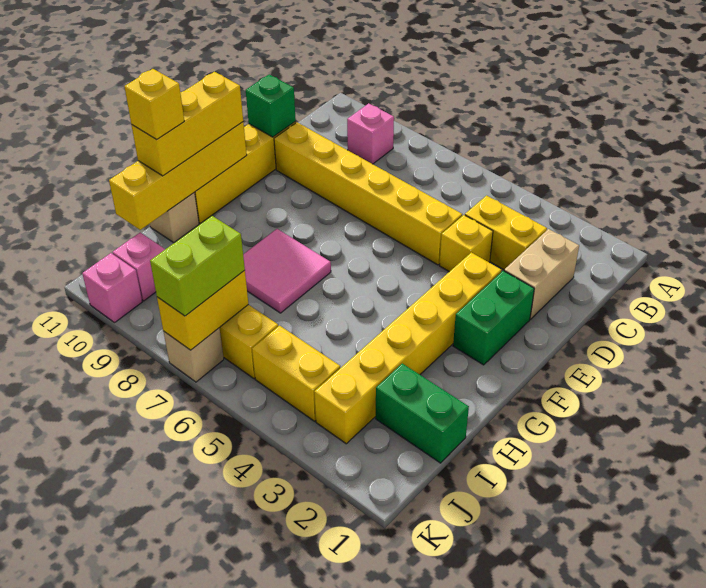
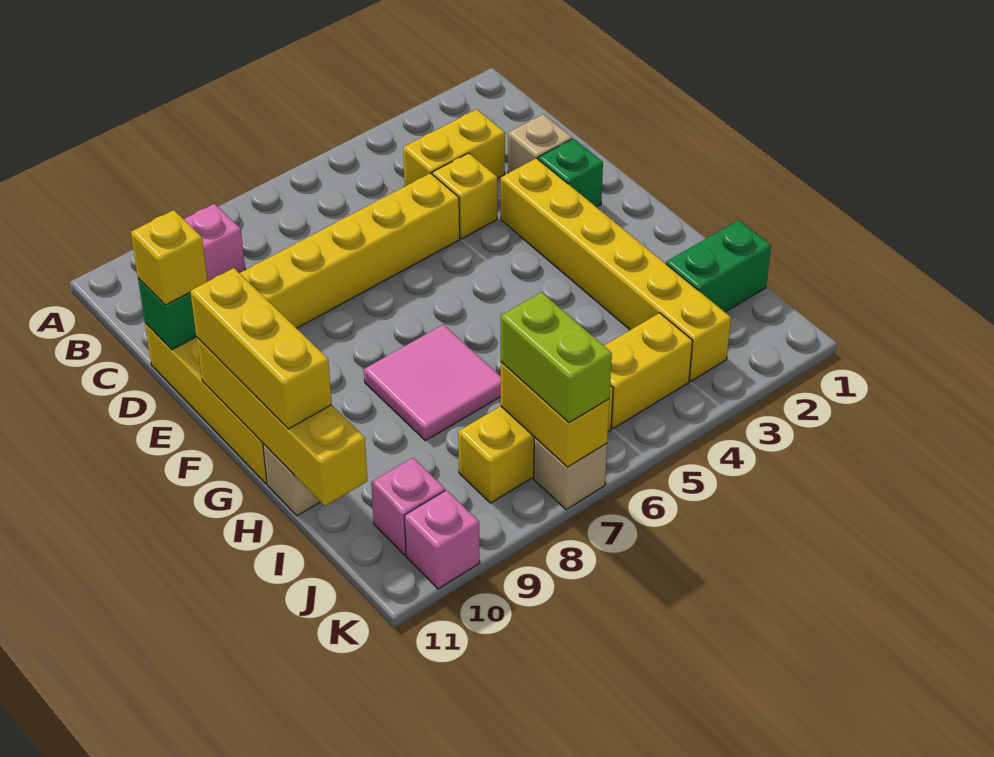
tan brick C2:D2 level 1 -> tan brick D2 level 1
green brick E2:F2 level 1 -> green brick E2 level 1
yellow brick H11 level 4 -> yellow brick D11 level 3

